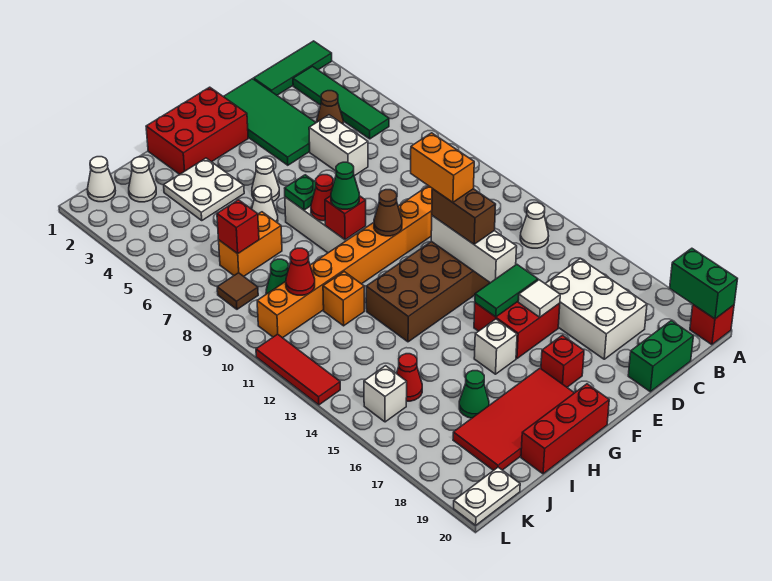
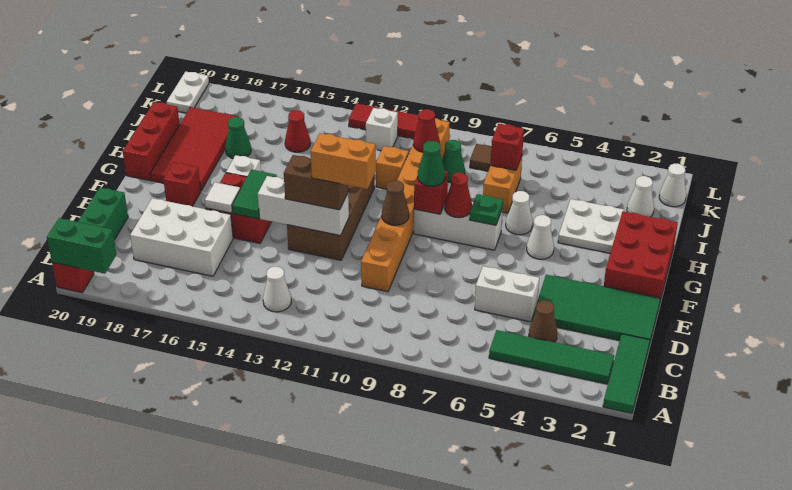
white brick K15 level 1 -> white brick K12 level 1

